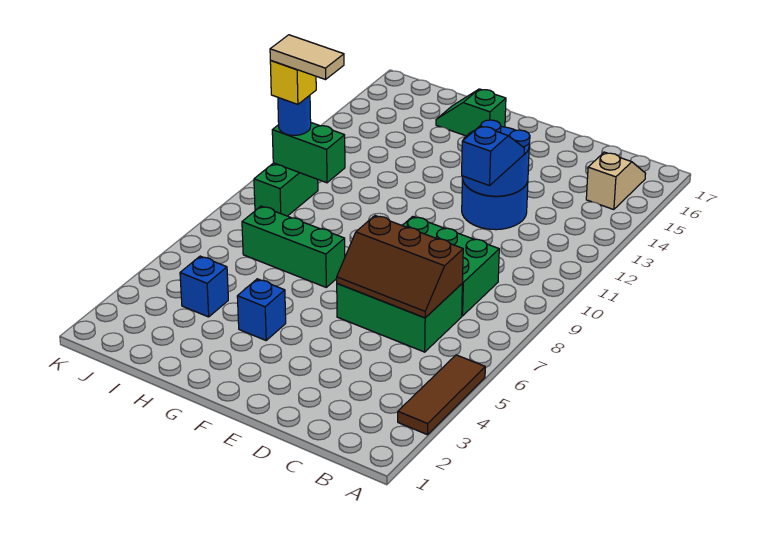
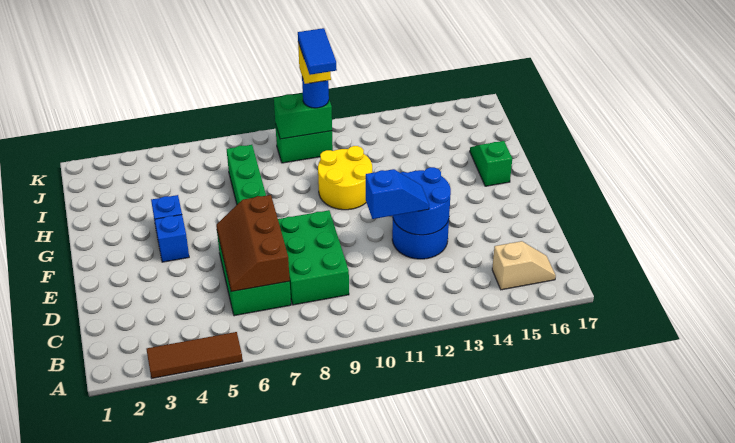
none -> yellow round brick G10:H11 level 1
blue brick I4 level 1 -> blue brick F4 level 1
green brick I10:J10 level 2 -> green brick J9:J10 level 2
tan tile I10:J10 level 5 -> blue tile I10:J10 level 5

